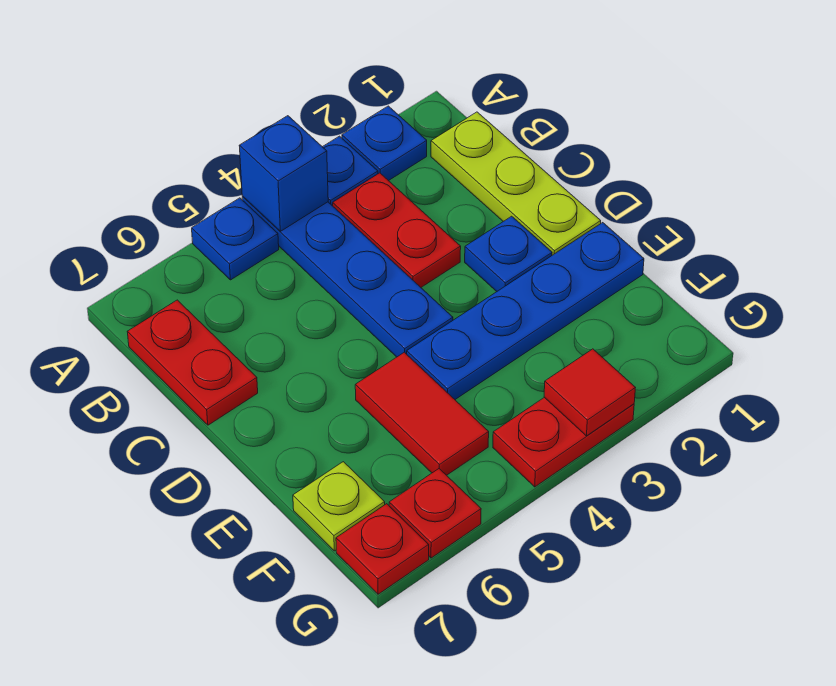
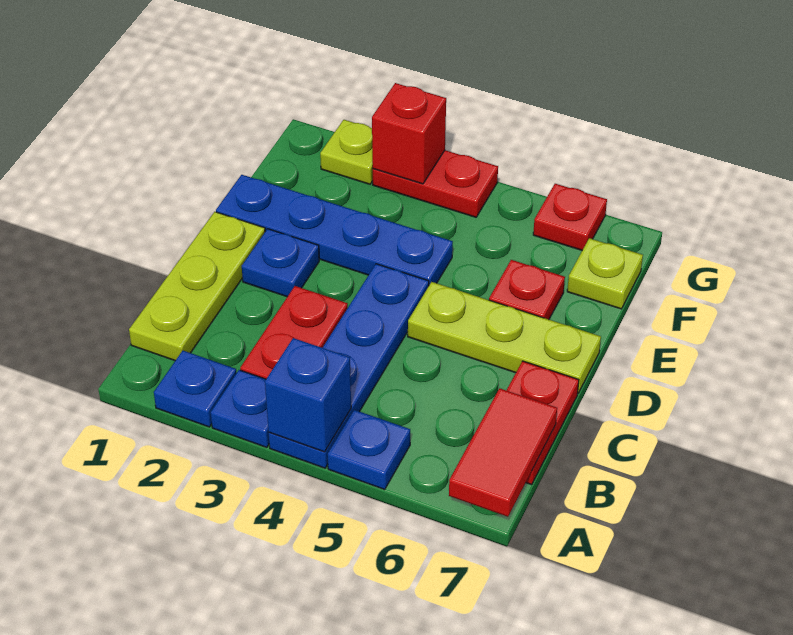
none -> lime plate D5:D7 level 1
red tile E5:F5 level 1 -> red tile A7:B7 level 2
none -> lime plate G2 level 1
red tile G3 level 2 -> red brick G3 level 2
red plate G7 level 1 -> red plate E6 level 1

